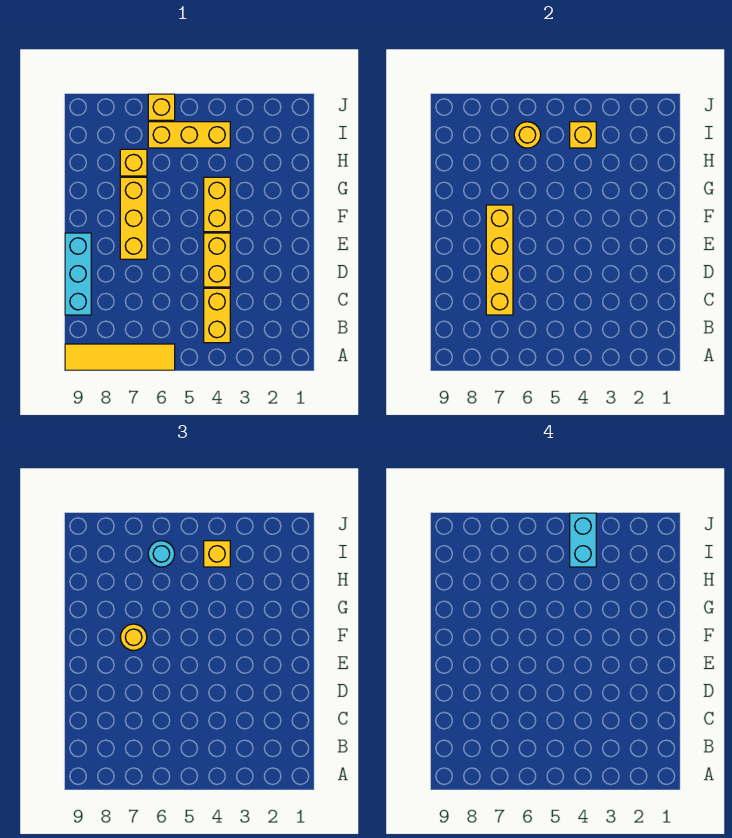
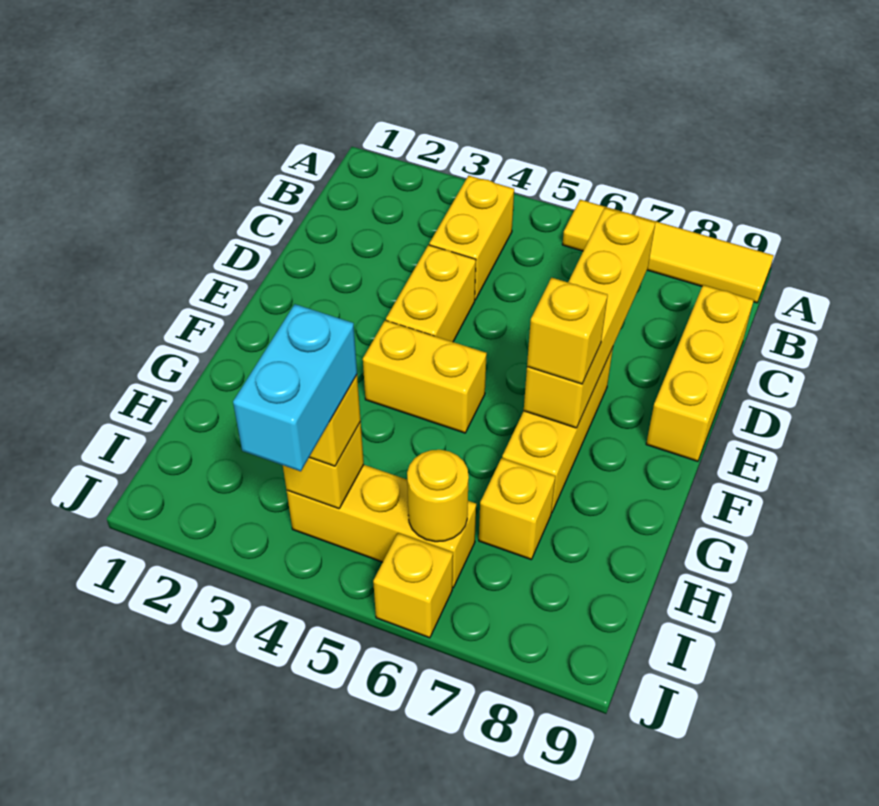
cyan brick C9:E9 level 1 -> yellow brick C9:E9 level 1
yellow brick F4:G4 level 1 -> yellow brick F4:F5 level 1
yellow round brick F7 level 3 -> yellow brick F7 level 3
cyan round brick I6 level 3 -> none

